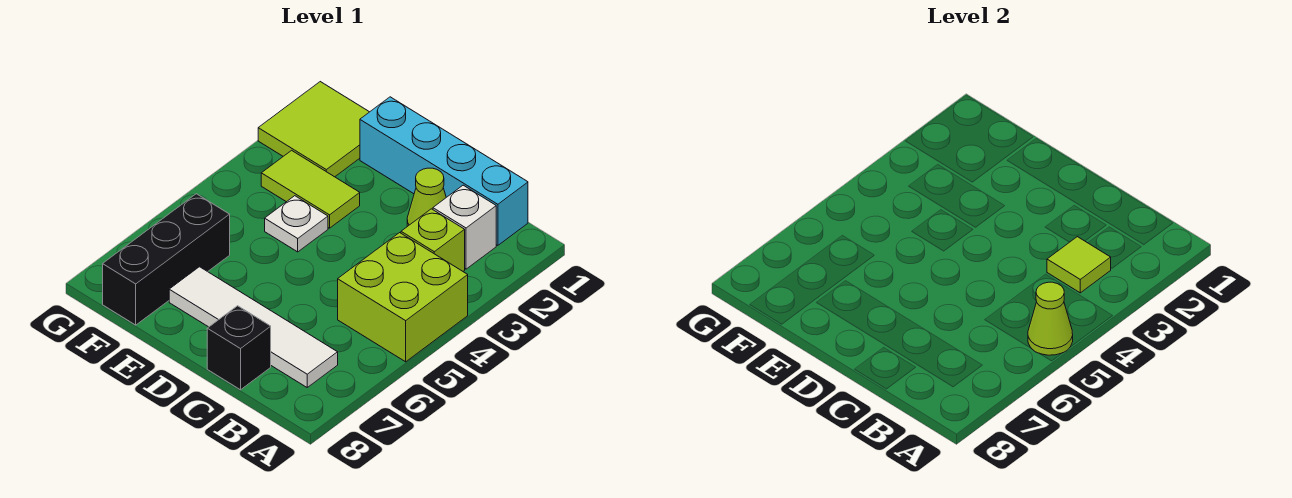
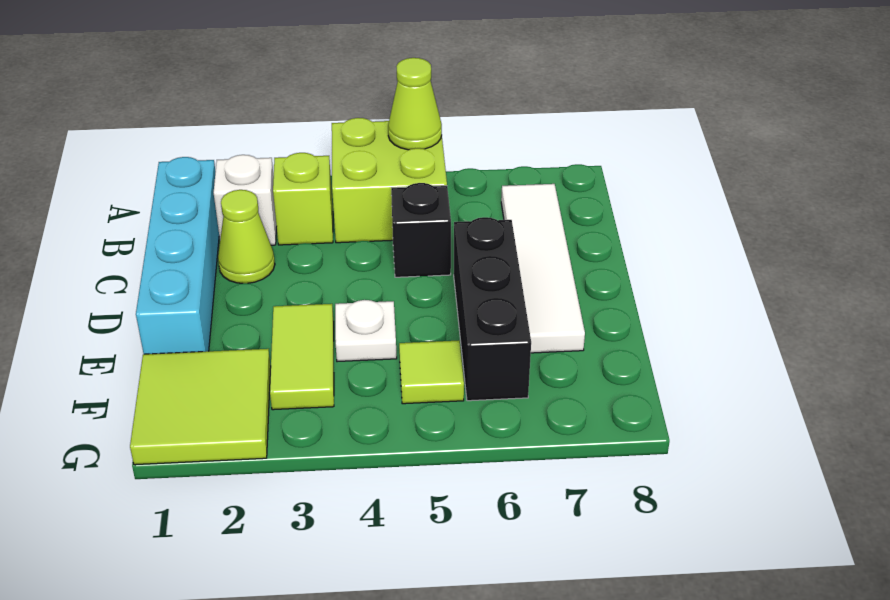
lime tile B3 level 2 -> lime tile F5 level 1
black brick C8 level 1 -> black brick C5 level 1
black brick F6:F8 level 1 -> black brick D6:F6 level 1

